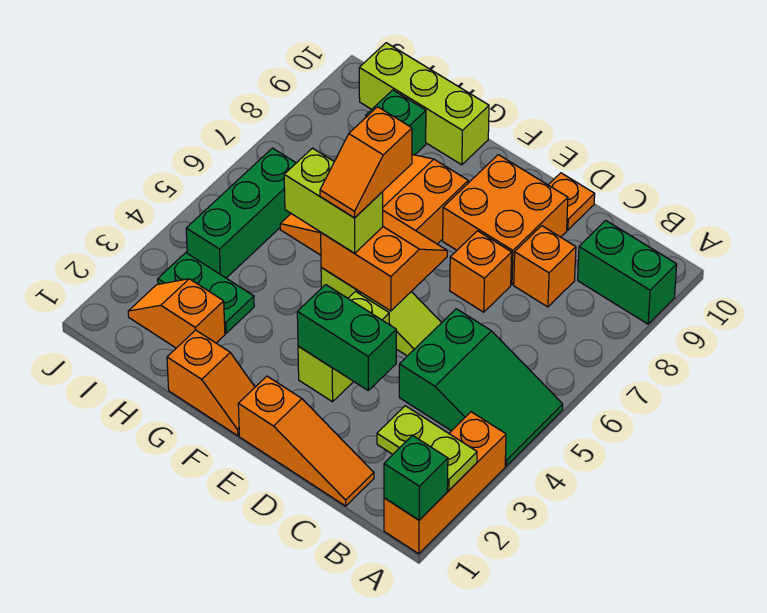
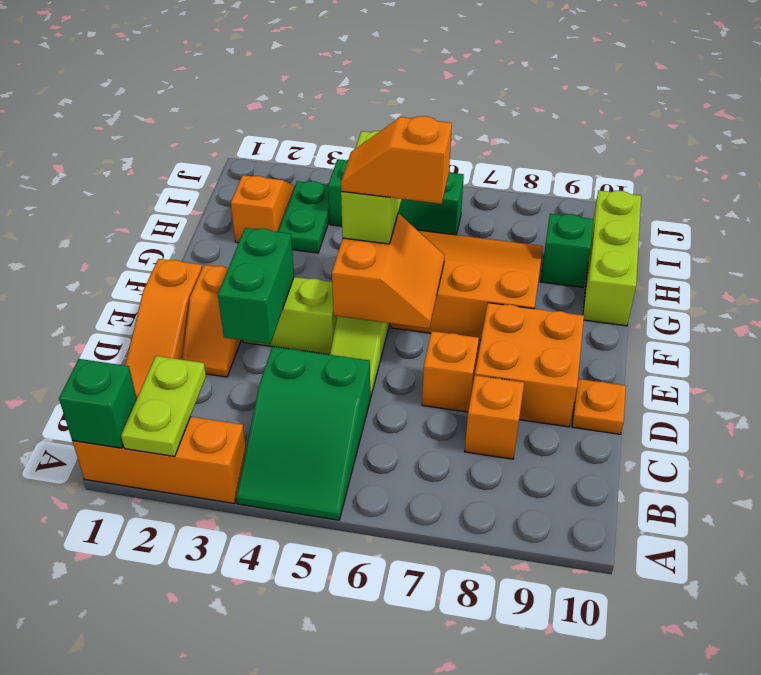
green brick A9:B9 level 1 -> none
orange slope F1:G1 level 1 top G -> orange slope D2:E2 level 1 top E

